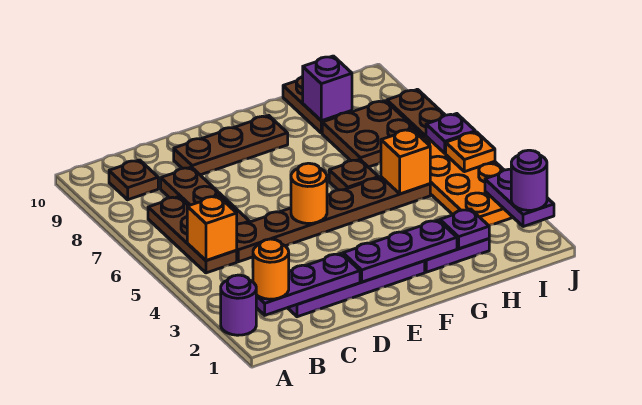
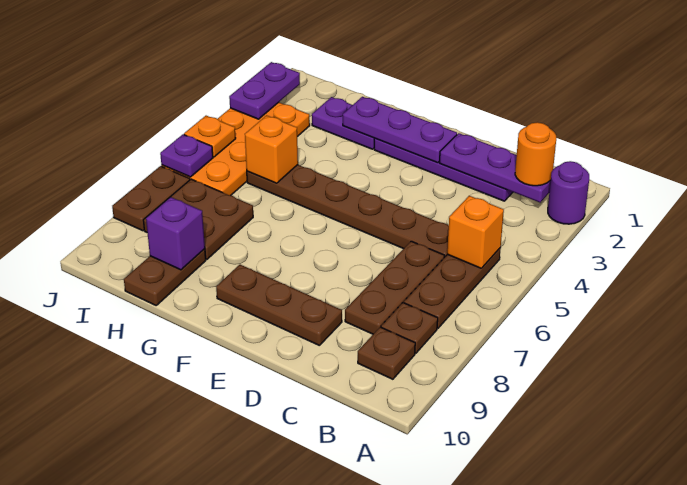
orange round brick E5 level 2 -> none
brown plate G6 level 1 -> brown plate B8 level 1
purple plate H2 level 2 -> none
purple round brick J2 level 3 -> none

